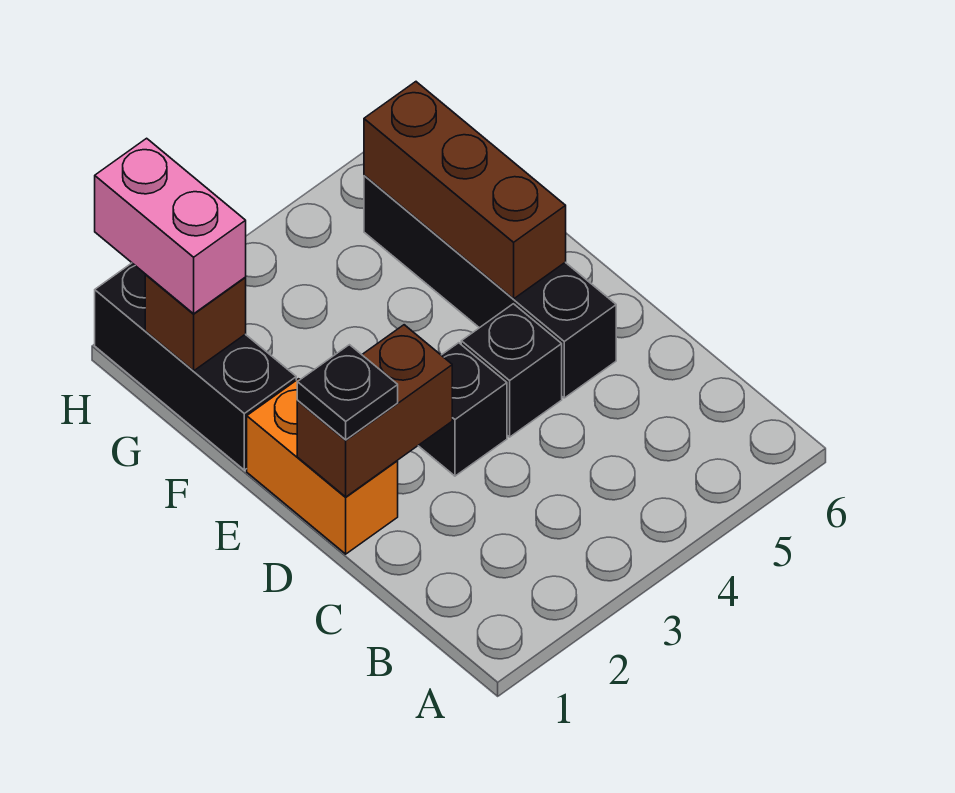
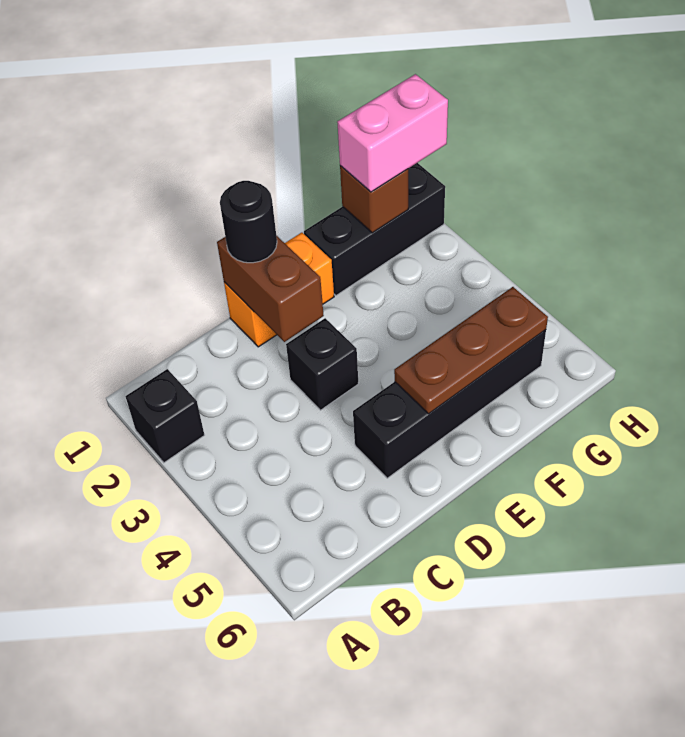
black plate D1 level 3 -> black round brick D1 level 3
black brick D4 level 1 -> black brick A2 level 1
brown brick E5:G5 level 2 -> brown plate E5:G5 level 2

